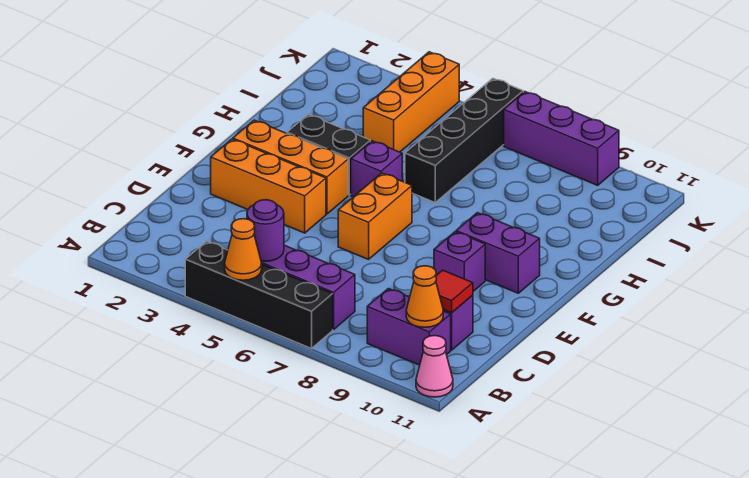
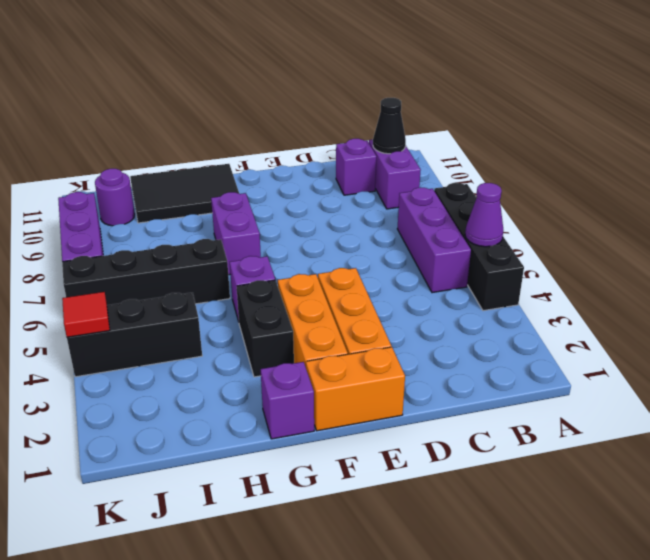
orange cone A5 level 2 -> purple cone A5 level 2
pink cone A11 level 1 -> none
purple round brick B5 level 2 -> purple round brick J10 level 1
orange cone B10 level 2 -> black cone B10 level 2
red tile C10 level 2 -> red tile K4 level 2
orange brick E6:F6 level 1 -> orange brick E1:F1 level 1
purple brick E9 level 1 -> purple brick G1 level 1
purple brick F9:F10 level 1 -> purple brick G7:G8 level 1
none -> black tile G10:I11 level 1
orange brick I4:K4 level 1 -> black brick I4:K4 level 1

